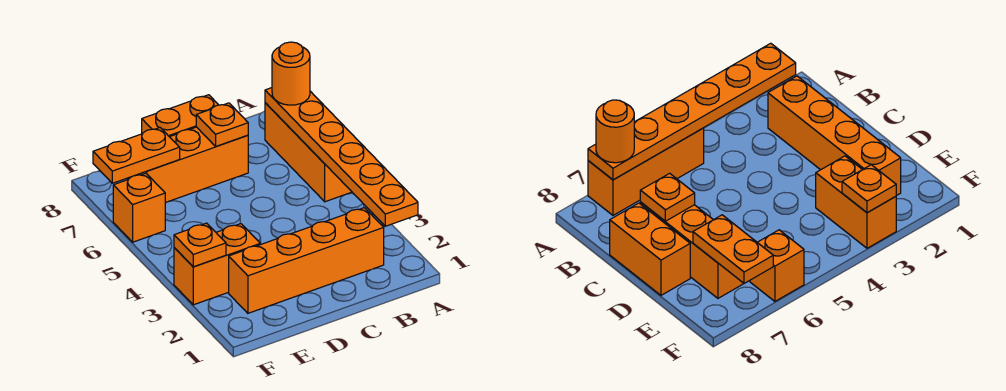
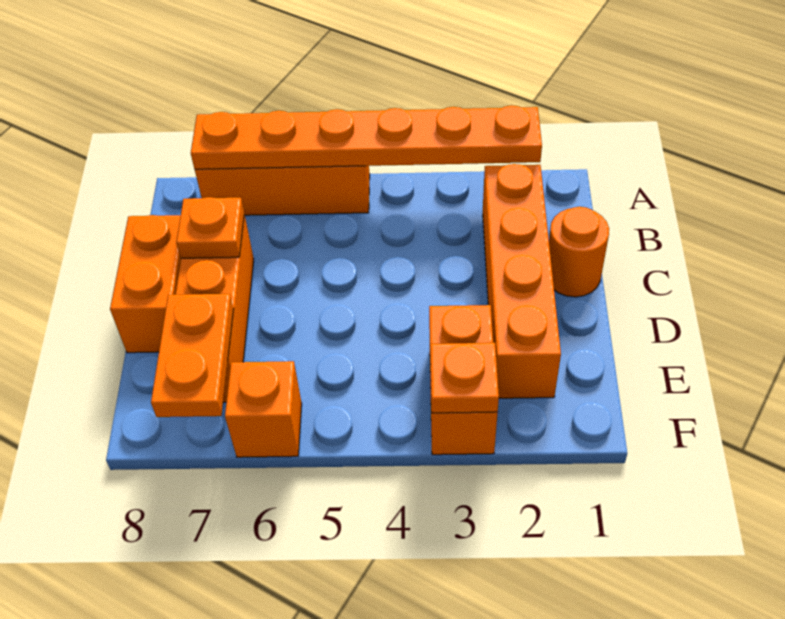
orange round brick A7 level 3 -> orange round brick C1 level 1

